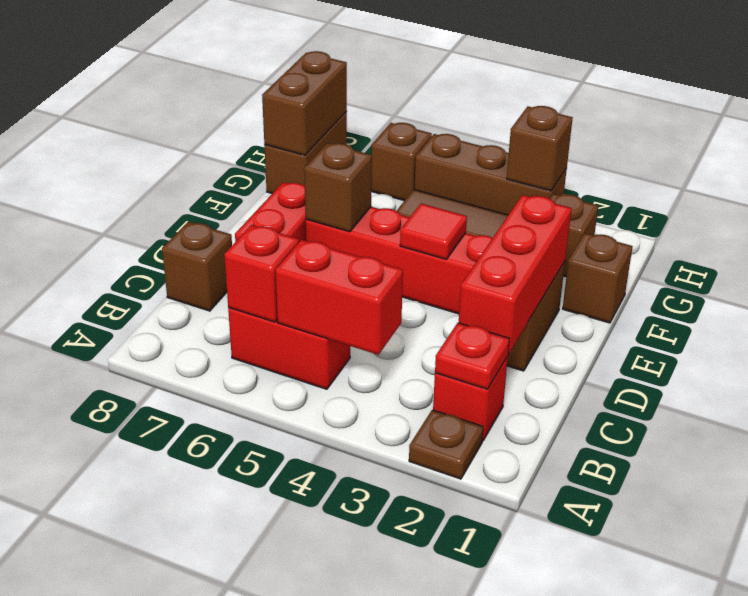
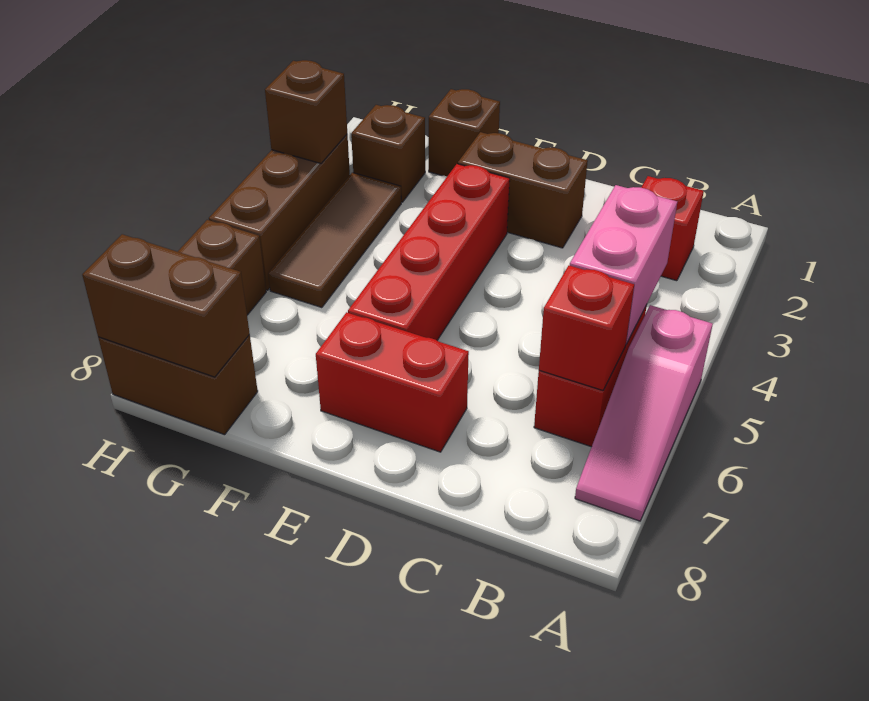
brown plate A2 level 1 -> none
none -> pink slope A5:A7 level 1 top 5
red plate B2 level 2 -> none
red brick B4:B5 level 2 -> pink brick B4:B5 level 2
red brick C2:E2 level 2 -> none
brown brick C8 level 1 -> none
red tile E4 level 2 -> none
brown brick E6 level 2 -> none

